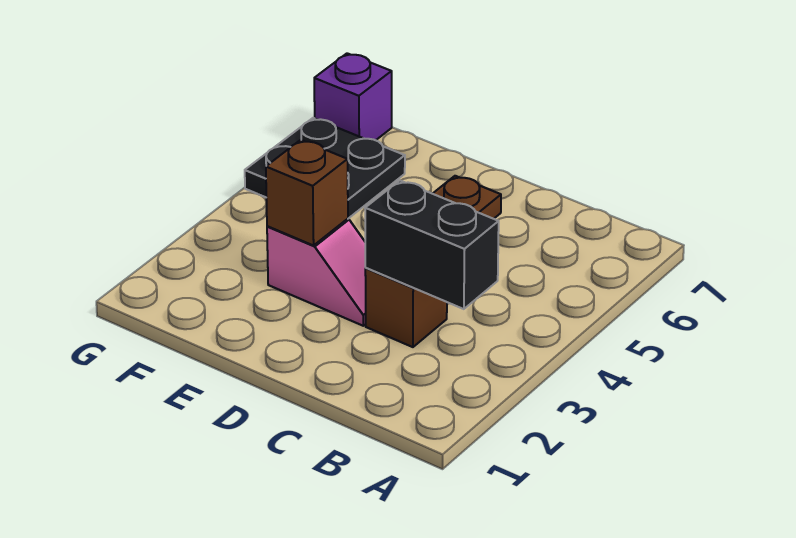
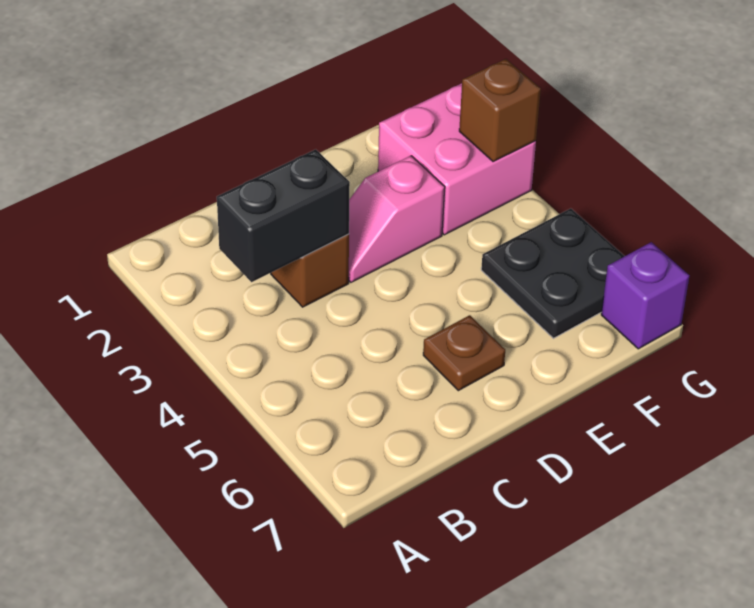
brown brick E3 level 2 -> brown brick G3 level 2
none -> pink brick F2:G3 level 1

